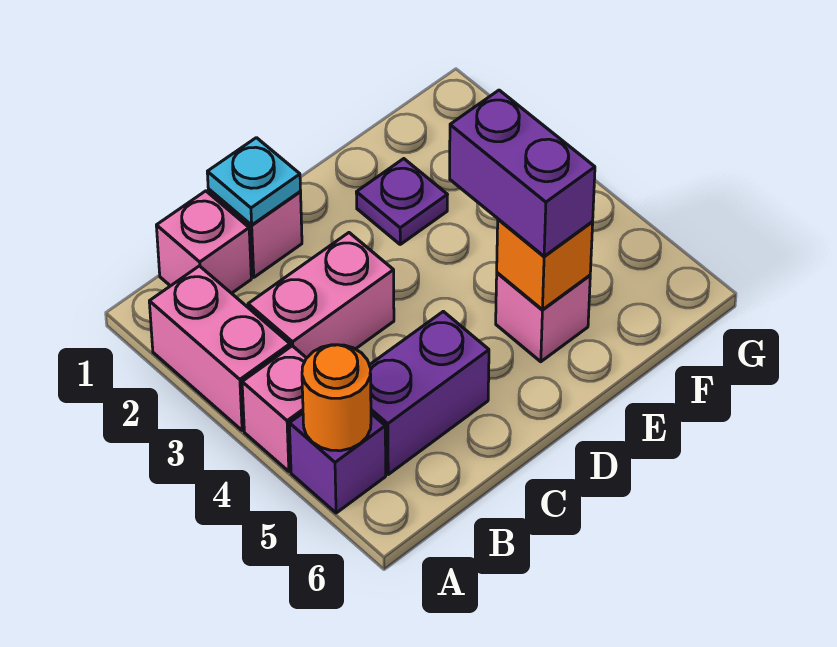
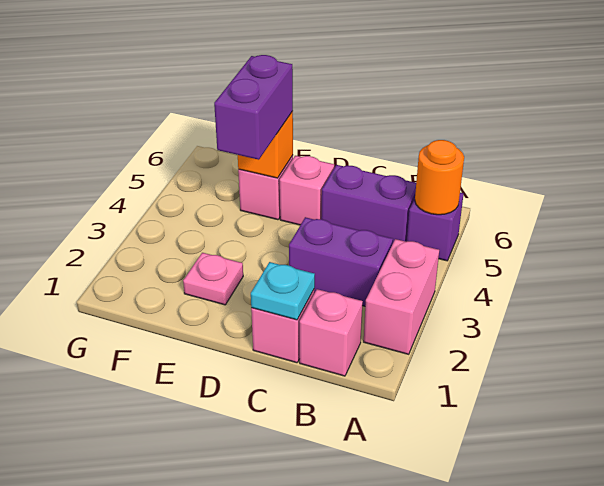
pink brick A4 level 1 -> pink brick D5 level 1
pink brick B3:C3 level 1 -> purple brick B3:C3 level 1
purple plate E2 level 1 -> pink plate E2 level 1

